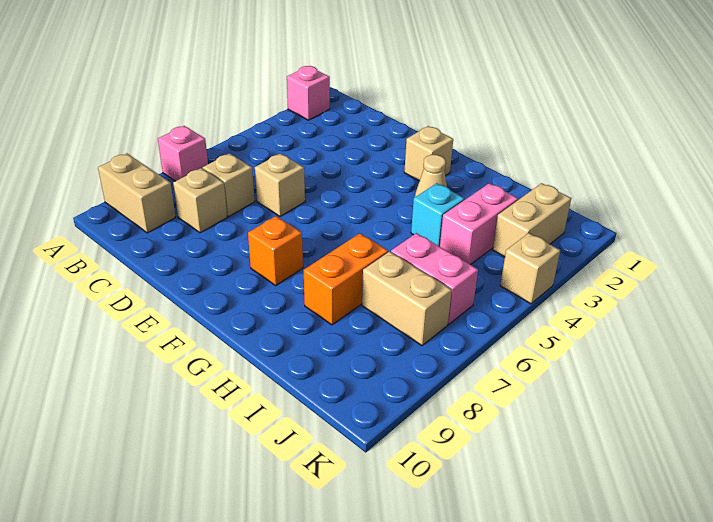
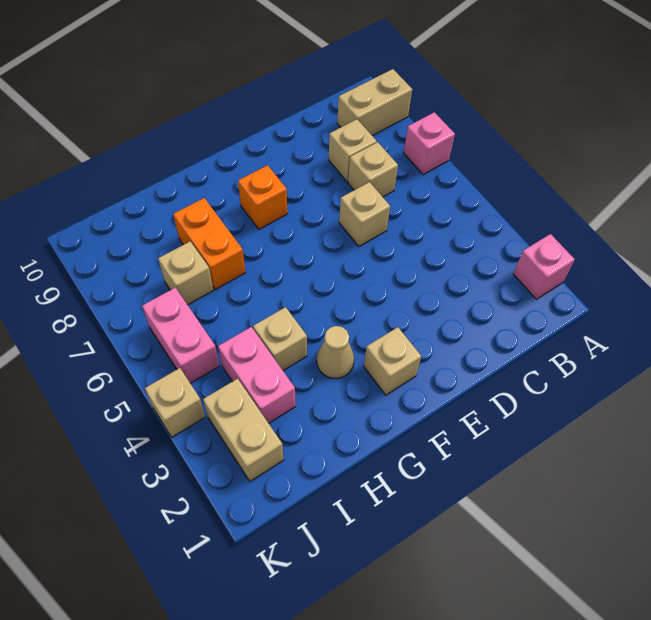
cyan brick H4 level 1 -> tan brick H4 level 1
pink brick I6:J6 level 1 -> pink brick J5:J6 level 1
tan brick I7:J7 level 1 -> tan brick I7 level 1

